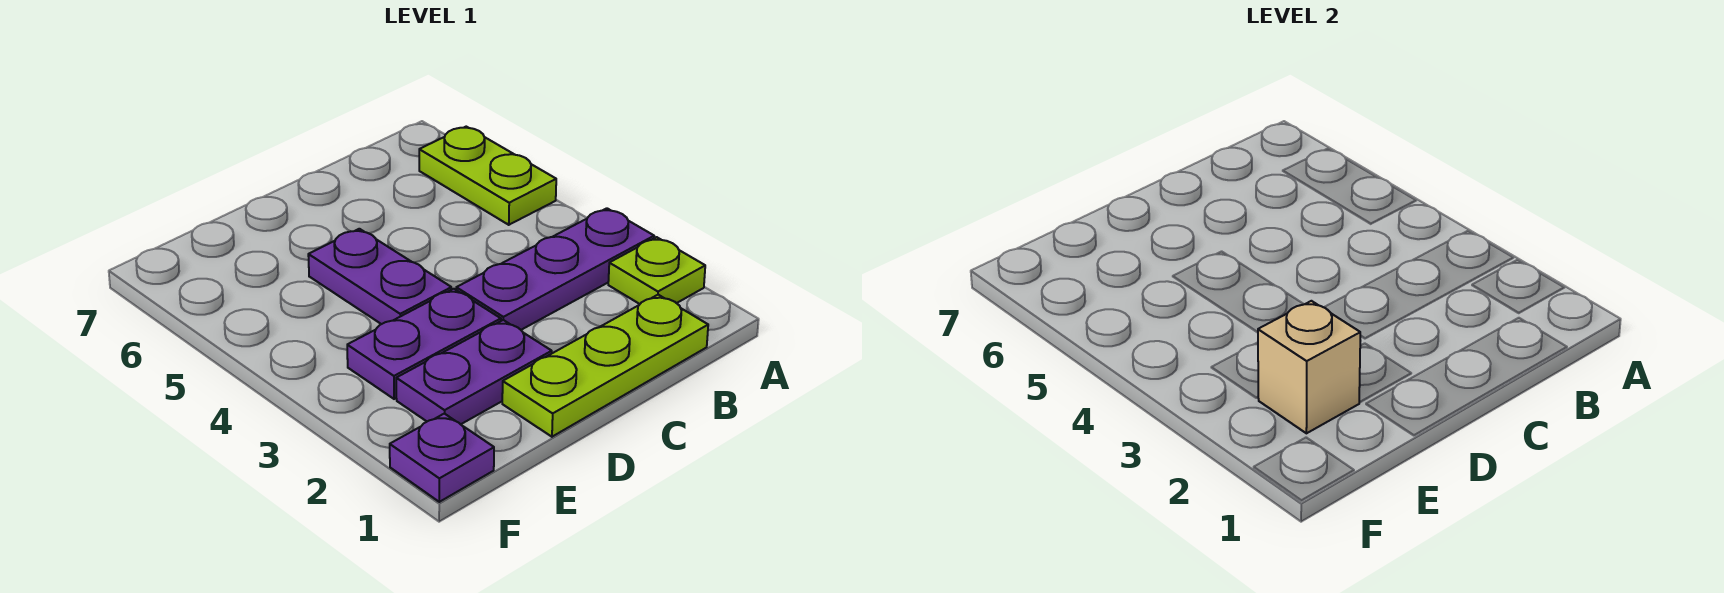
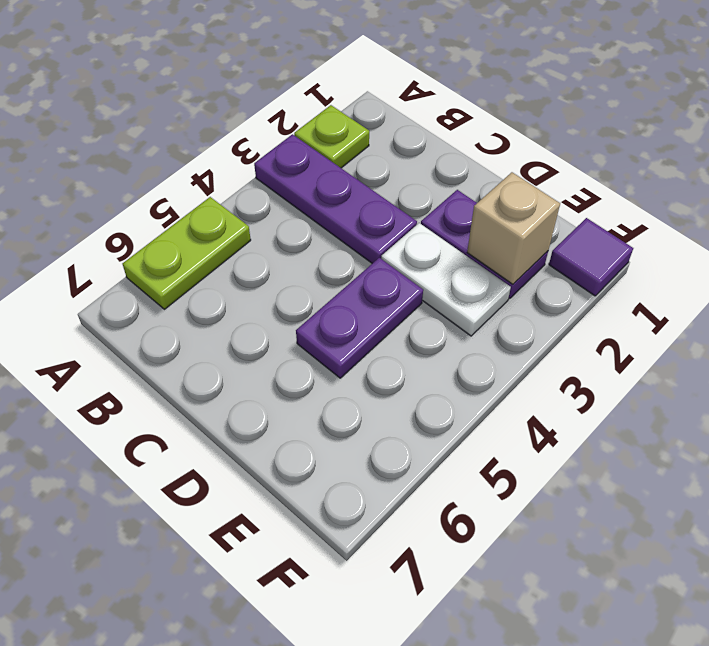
lime plate B1:D1 level 1 -> none
purple plate D3:E3 level 1 -> white plate D3:E3 level 1
purple plate F1 level 1 -> purple tile F1 level 1

